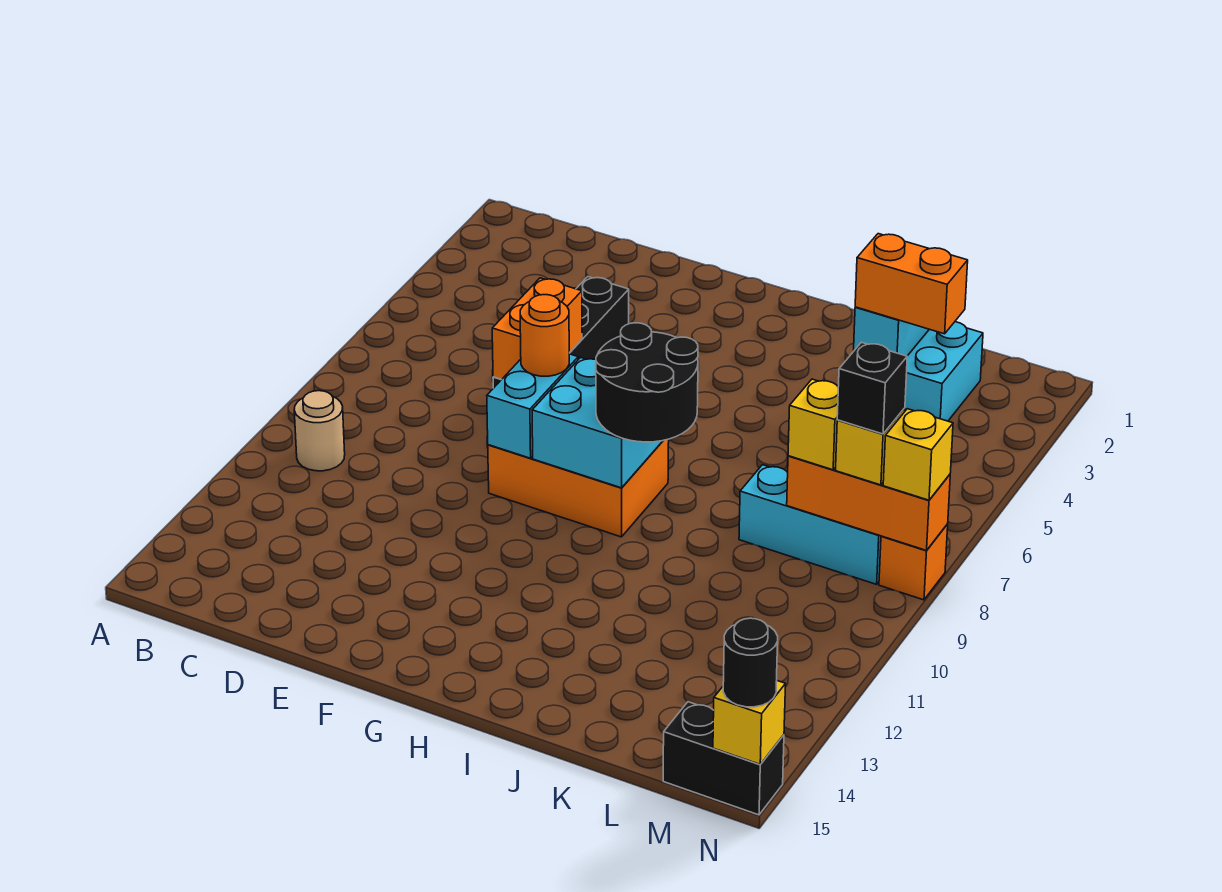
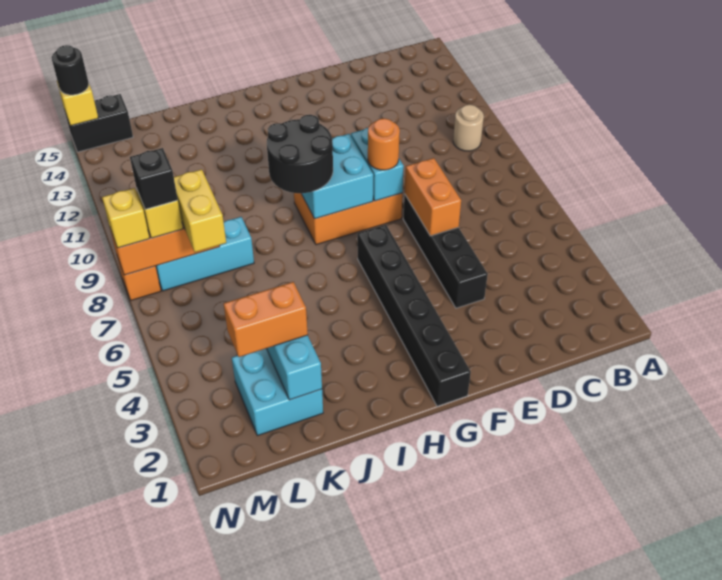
none -> black brick G1:G6 level 1
yellow brick L8 level 3 -> yellow brick L7:L8 level 3

